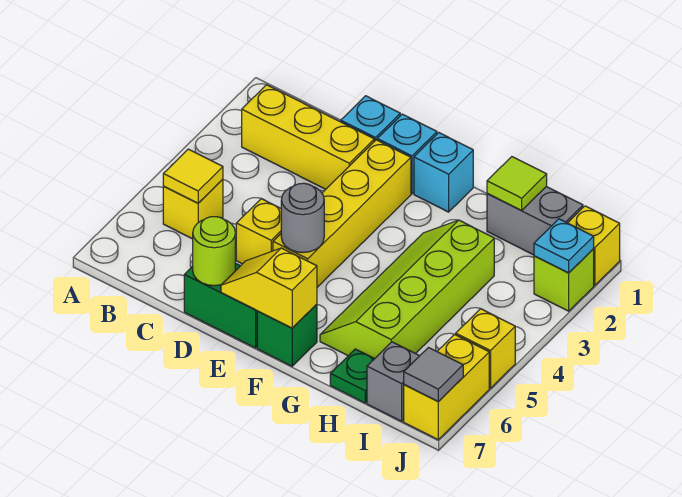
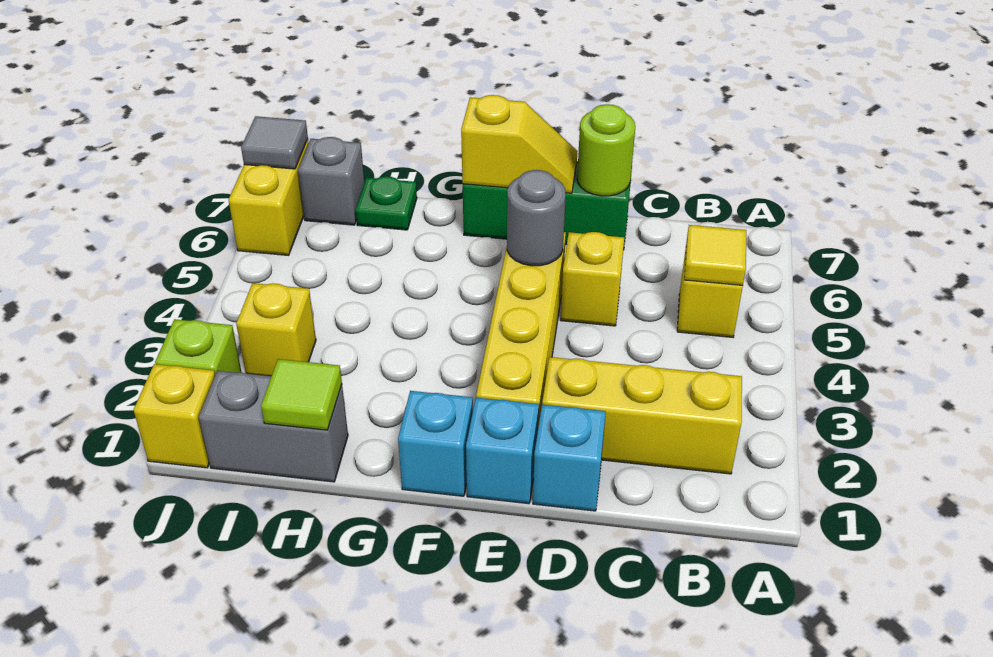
lime slope G3:H6 level 1 top H -> none
cyan plate J2 level 2 -> none
yellow brick J5 level 1 -> yellow brick I3 level 1

